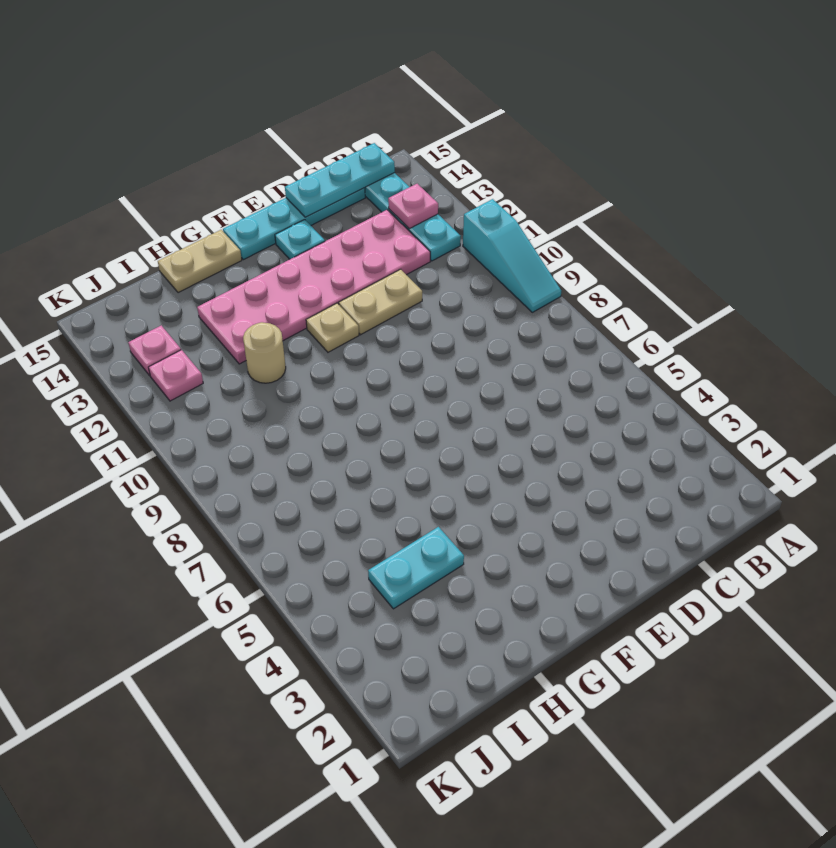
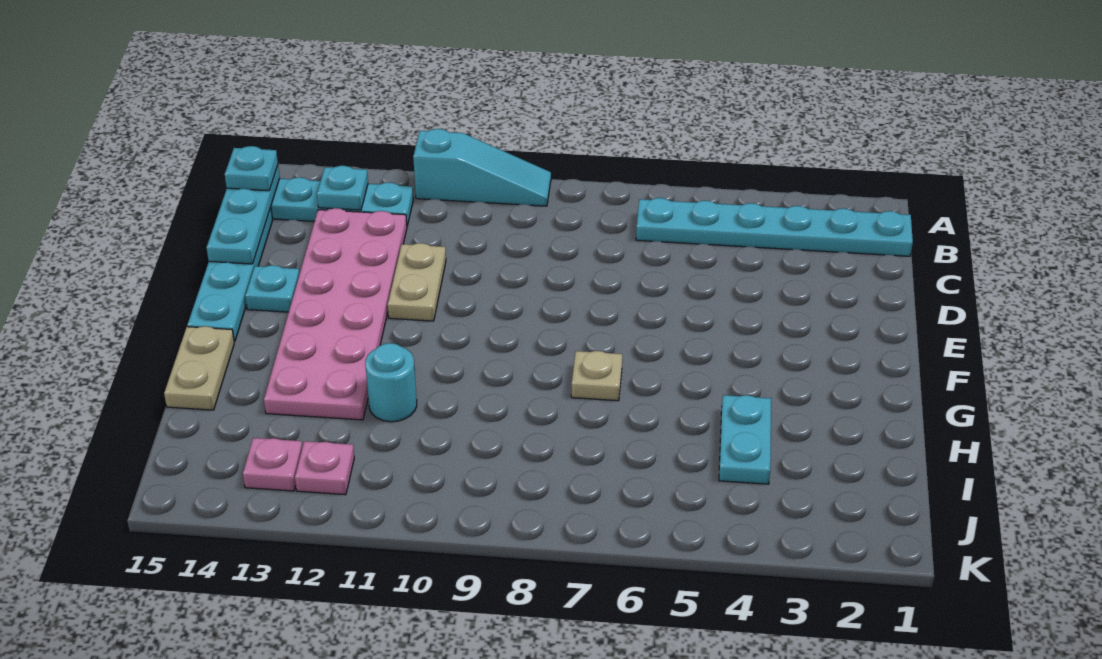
none -> cyan plate B1:B6 level 1
pink plate B13 level 2 -> cyan plate B13 level 2
none -> cyan plate B15 level 3
tan plate F11 level 1 -> tan plate G7 level 1
tan round brick H11 level 1 -> cyan round brick H11 level 1

